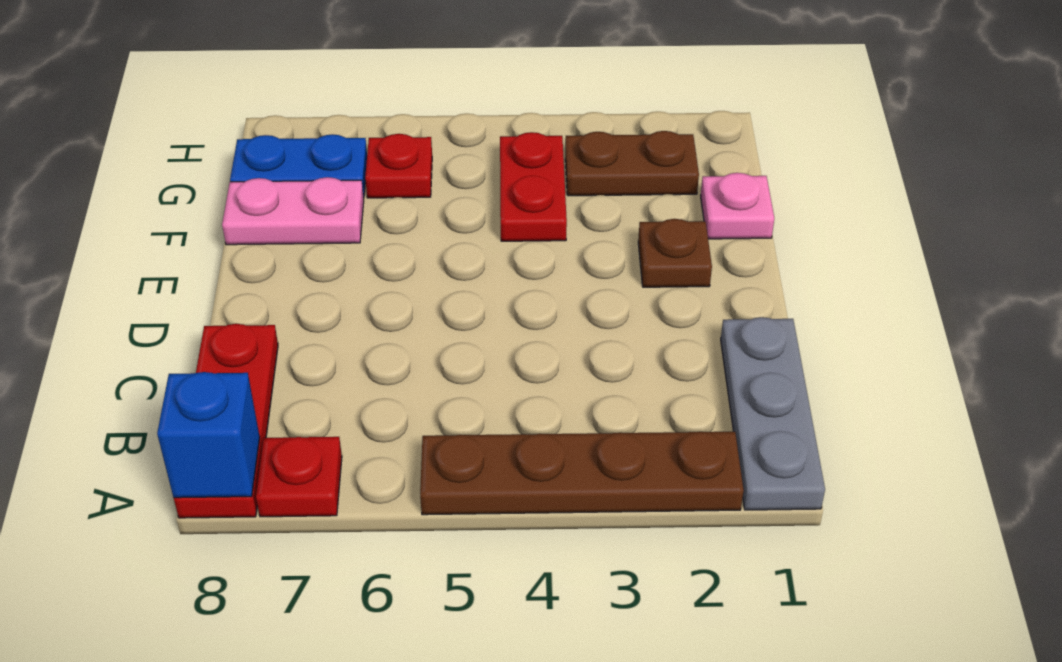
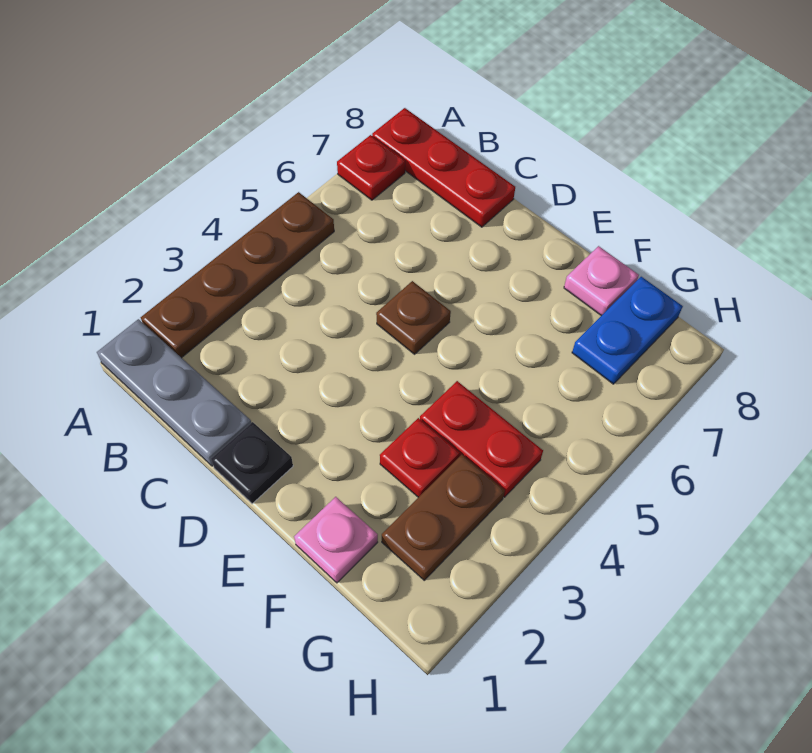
blue brick A8 level 2 -> none
none -> black plate D1 level 1
brown plate E2 level 1 -> brown plate D5 level 1
pink plate F7:F8 level 1 -> pink plate F8 level 1
red plate G6 level 1 -> red plate F3 level 1

